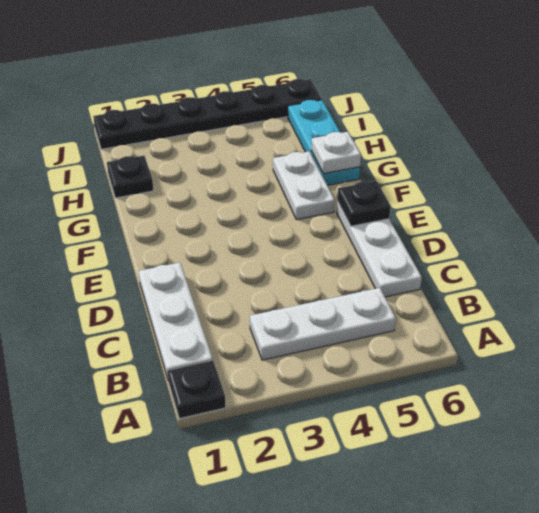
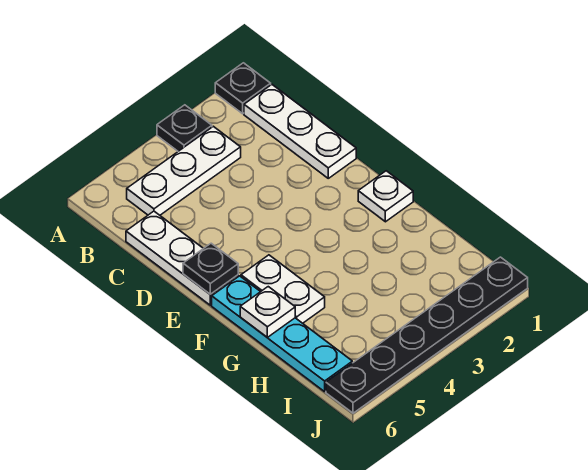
none -> white plate F1 level 1
cyan plate G6:I6 level 1 -> cyan plate F6:I6 level 1
black plate H1 level 1 -> black plate A3 level 1

